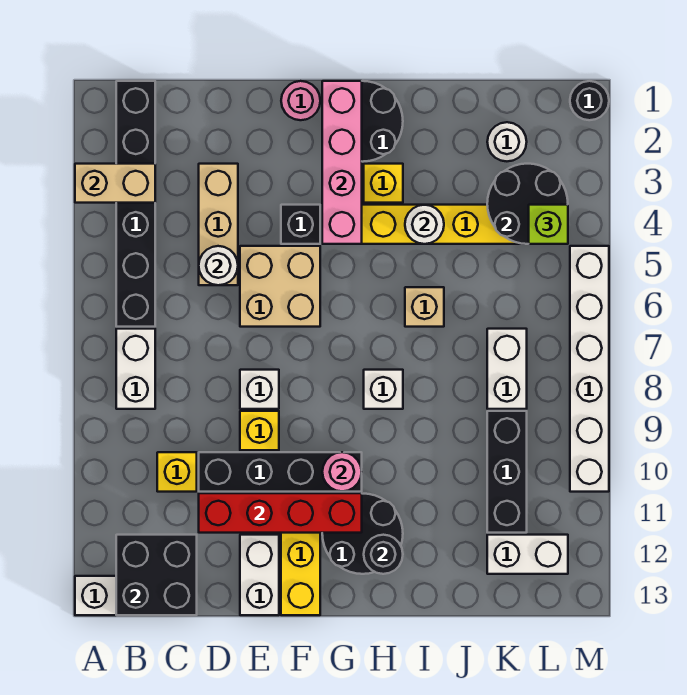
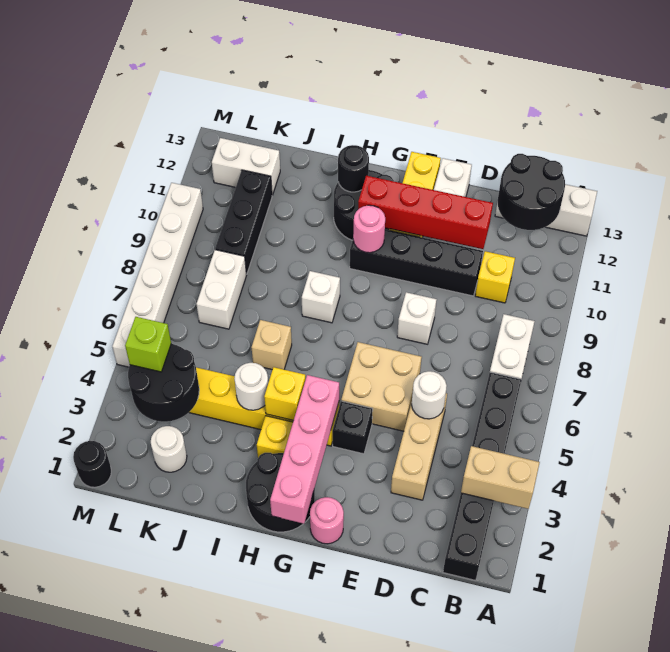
black brick B12:C13 level 2 -> black round brick B12:C13 level 2
yellow brick E9 level 1 -> yellow brick H4 level 2

